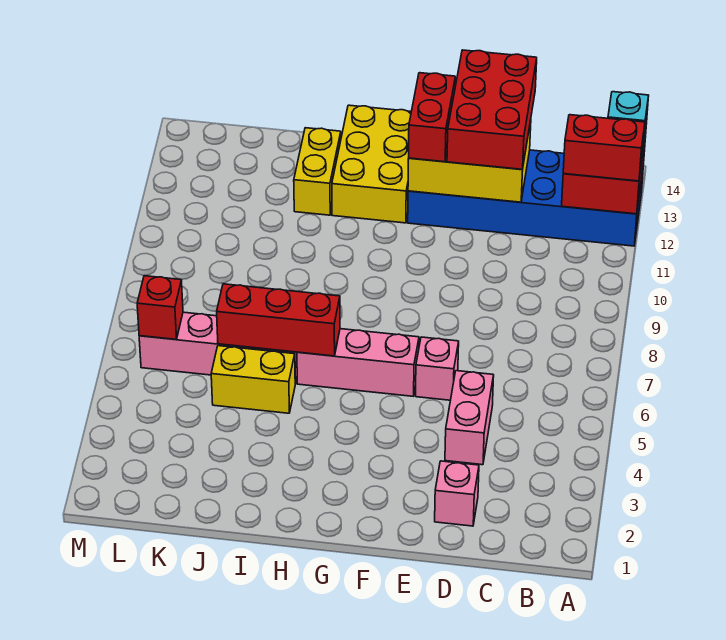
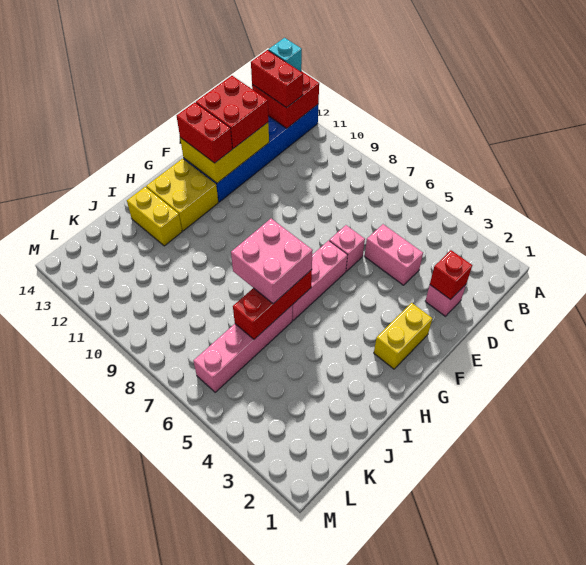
red brick A12:B12 level 3 -> red brick B12:B13 level 3
red brick D12:E14 level 3 -> red brick D12:E13 level 3
yellow brick G12:H14 level 1 -> yellow brick G12:H13 level 1
none -> pink brick H6:I7 level 3
yellow brick I5:J5 level 1 -> yellow brick F2:G2 level 1
red brick L6 level 2 -> red brick D2 level 2

